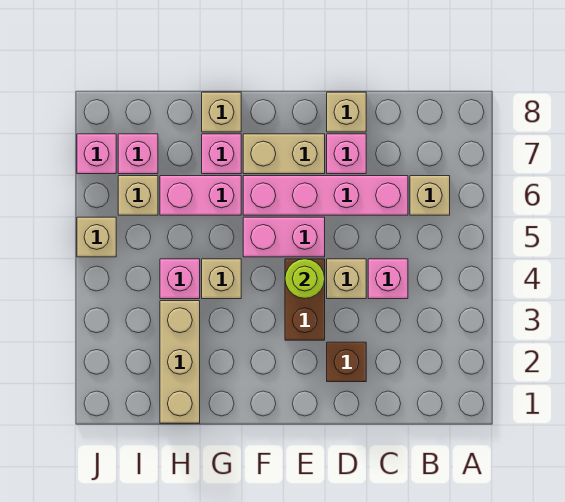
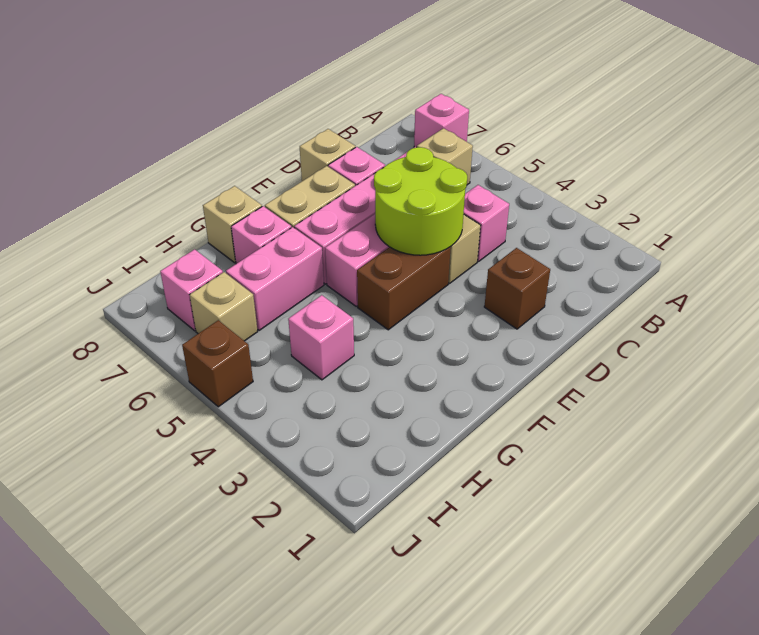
brown brick E3:E4 level 1 -> brown brick E4:F4 level 1
lime round brick E4 level 2 -> lime round brick D4:E5 level 2
tan brick G4 level 1 -> none
tan brick H1:H3 level 1 -> none
tan brick J5 level 1 -> brown brick J5 level 1
pink brick J7 level 1 -> pink brick A7 level 1

